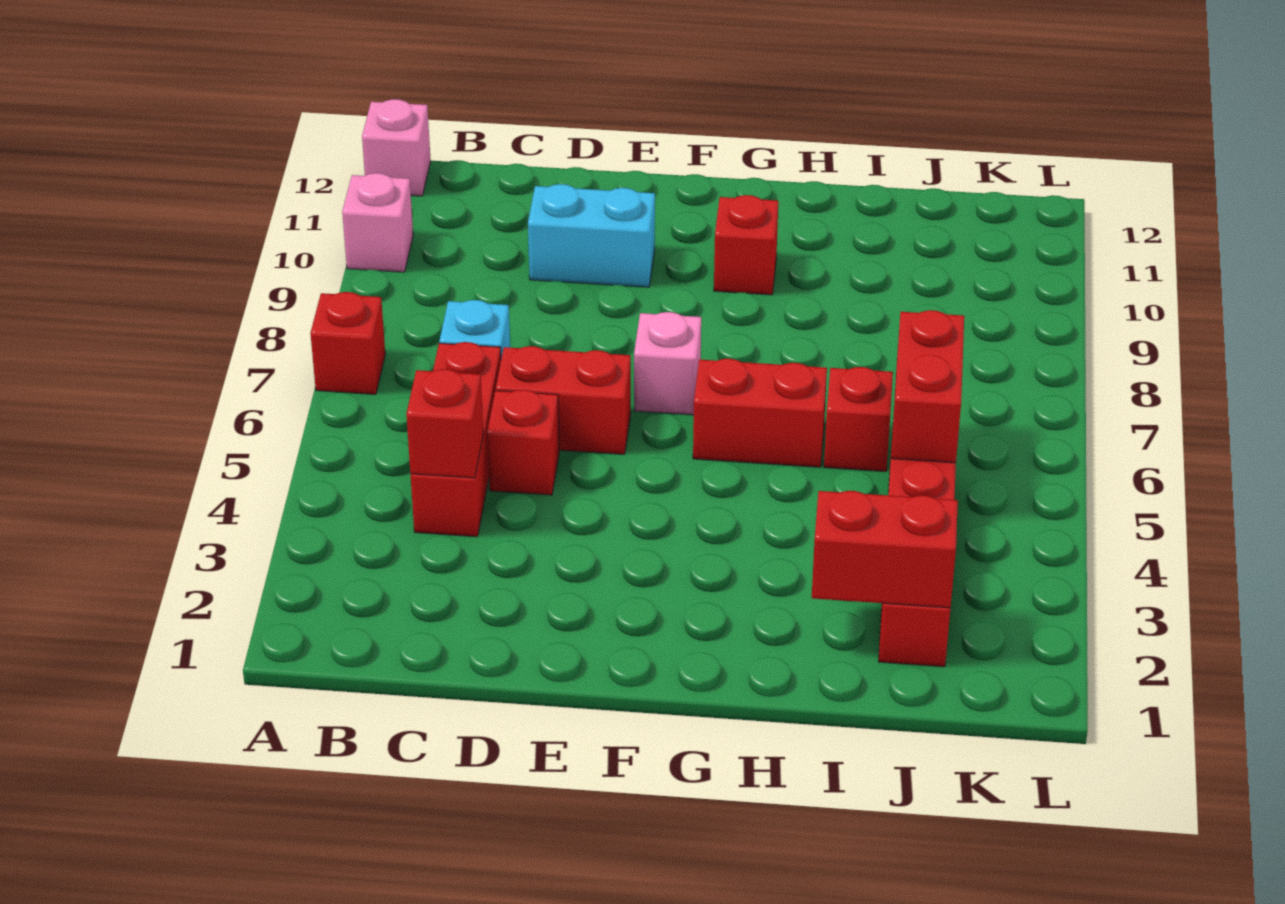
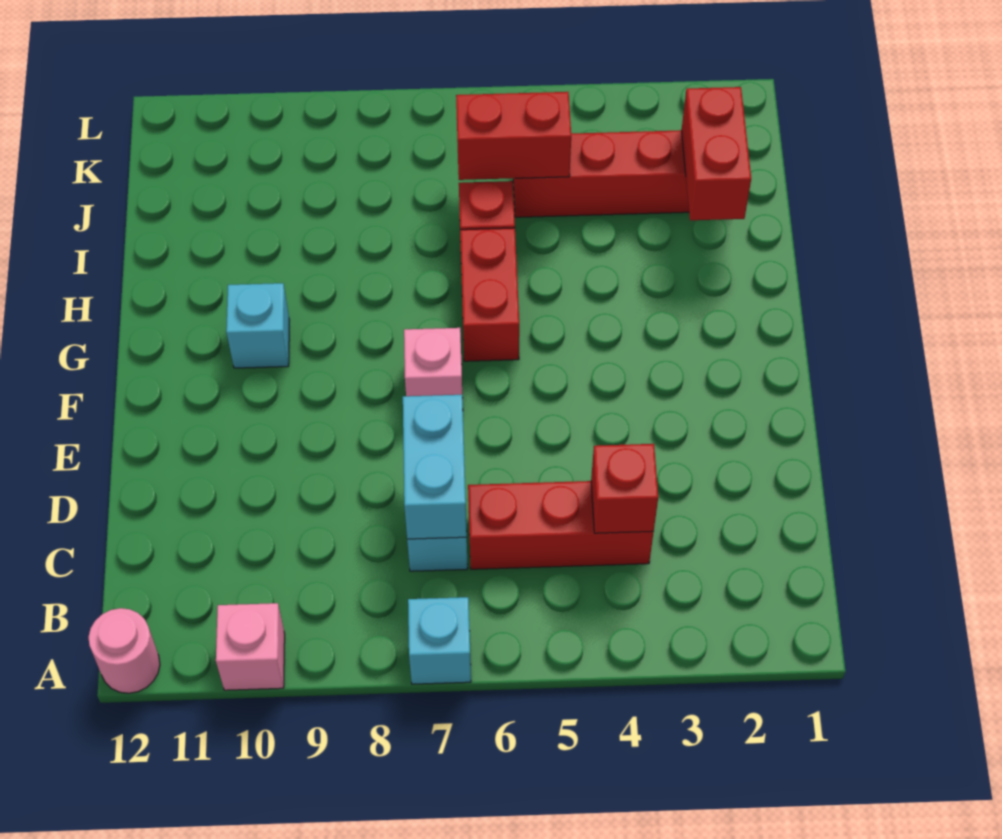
red brick A7 level 1 -> cyan brick A7 level 1
pink brick A12 level 1 -> pink round brick A12 level 1
red brick D5 level 1 -> none
red brick D6:E6 level 1 -> none
cyan brick D10:E10 level 1 -> cyan brick C7:D7 level 2
red brick G10 level 1 -> cyan brick G10 level 1

